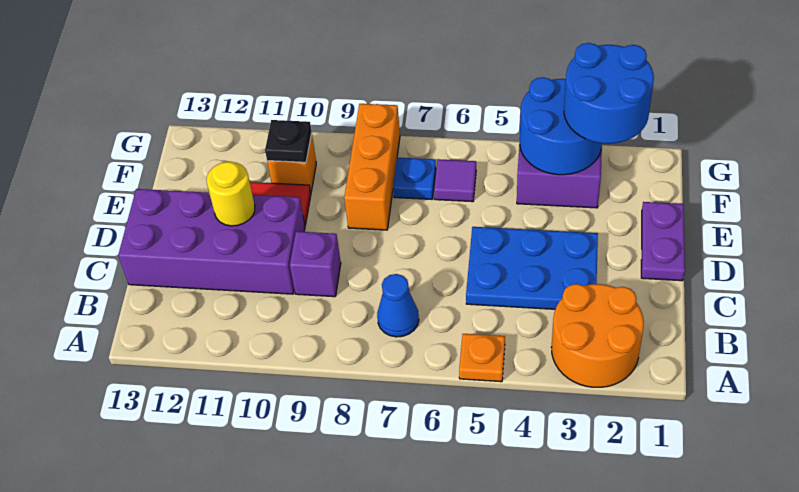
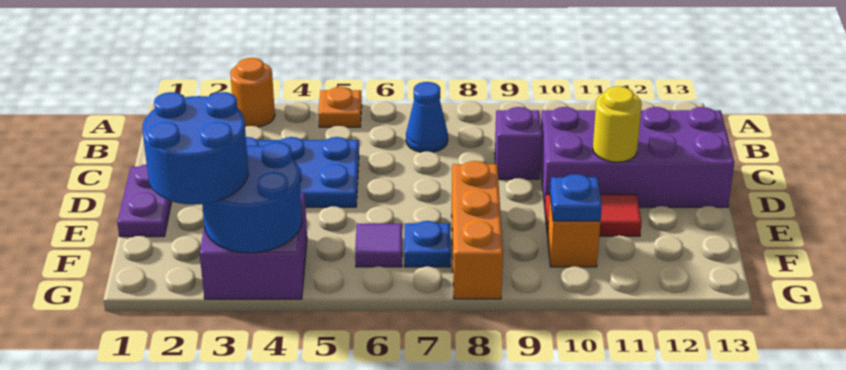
orange round brick A2:B3 level 1 -> orange round brick A3 level 1
black plate F10 level 2 -> blue plate F10 level 2

